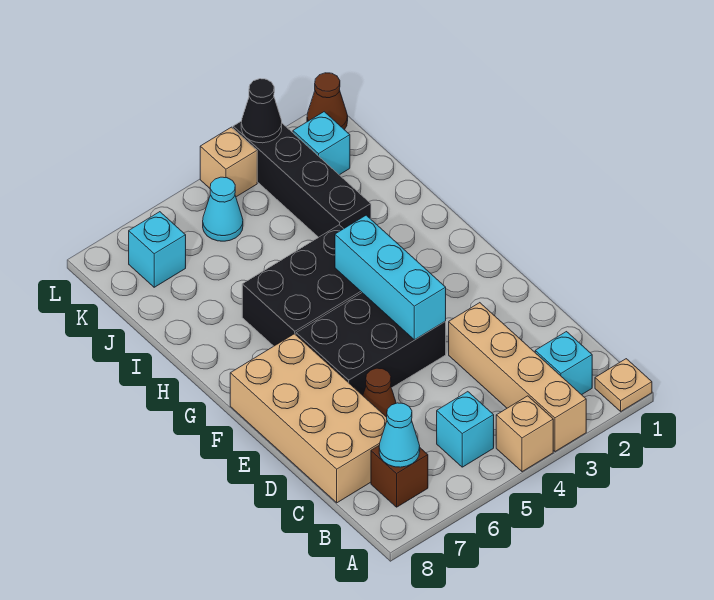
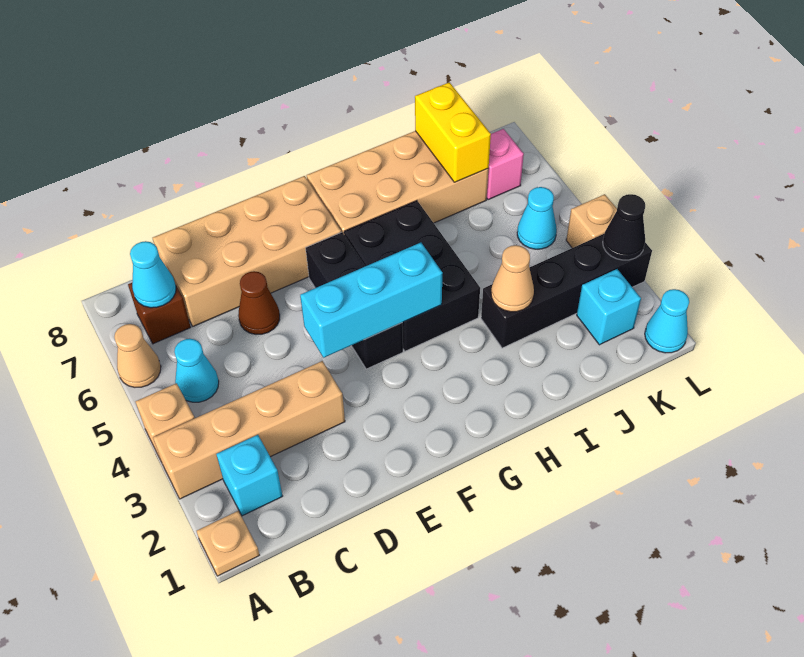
none -> tan cone A6 level 1
cyan brick B5 level 1 -> cyan cone B5 level 1
black brick E4:F6 level 1 -> black brick F4:F6 level 1
none -> tan brick G7:J8 level 1
none -> tan cone I3 level 2
none -> yellow brick J7:J8 level 2
cyan brick K7 level 1 -> pink brick K7 level 1
brown cone L1 level 1 -> cyan cone L1 level 1

